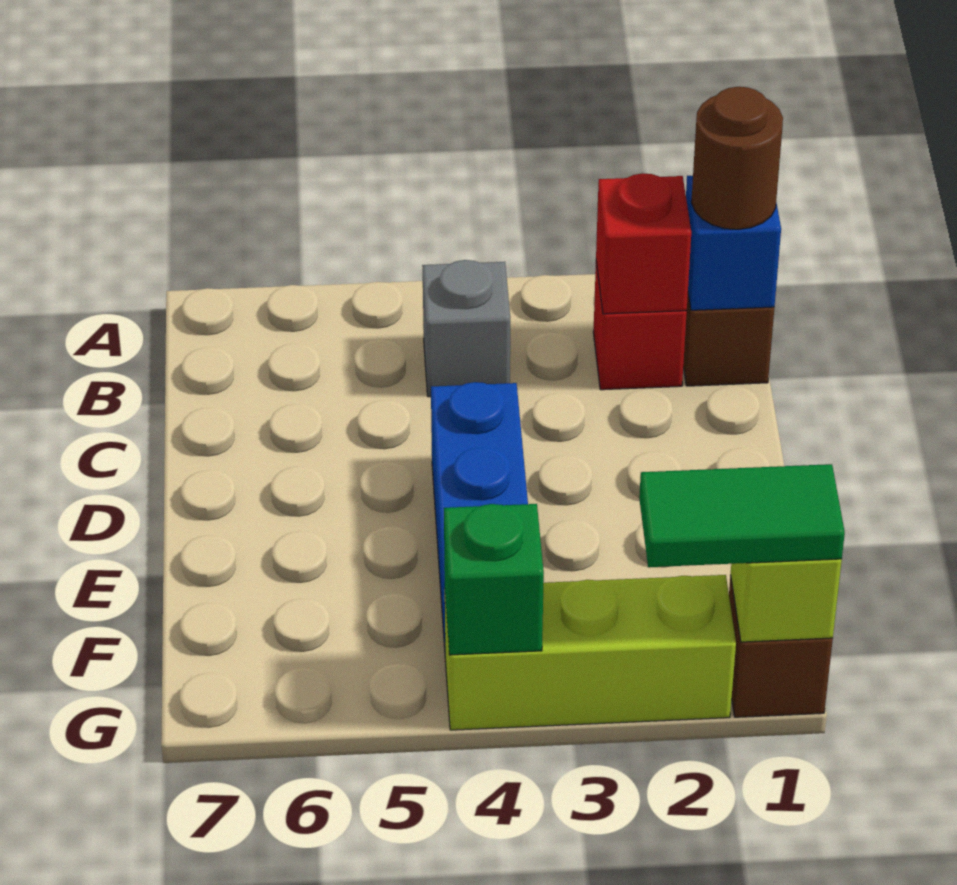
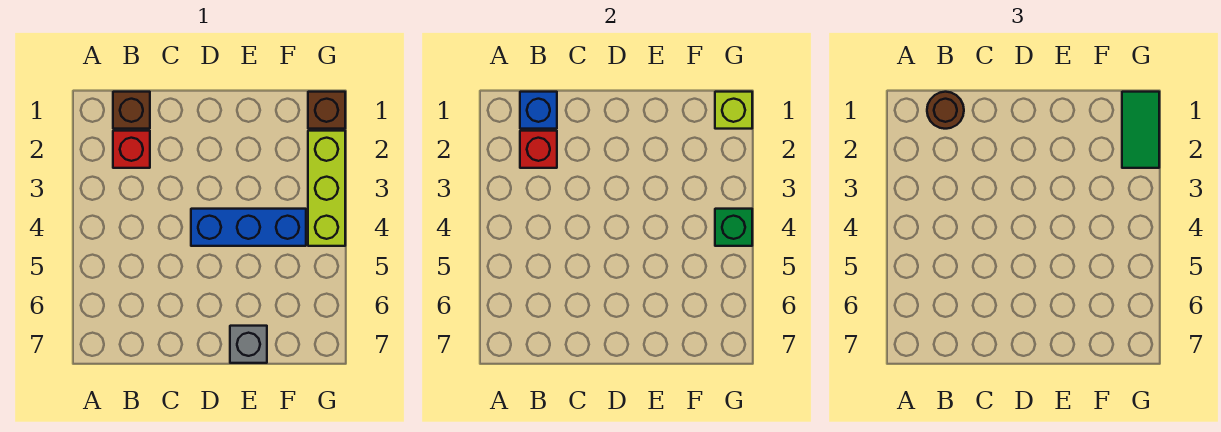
grey brick B4 level 1 -> grey brick E7 level 1

